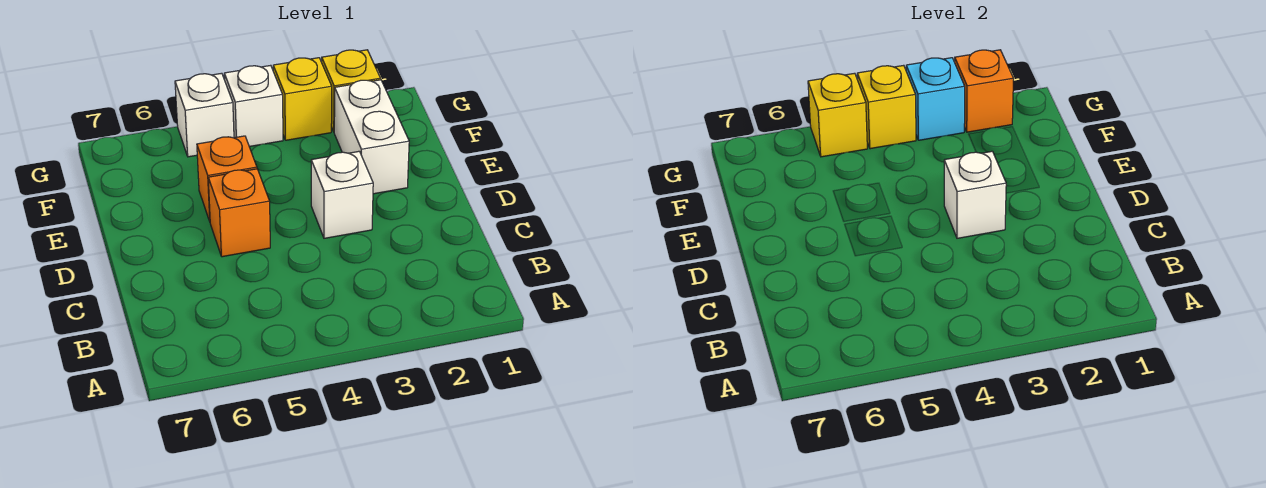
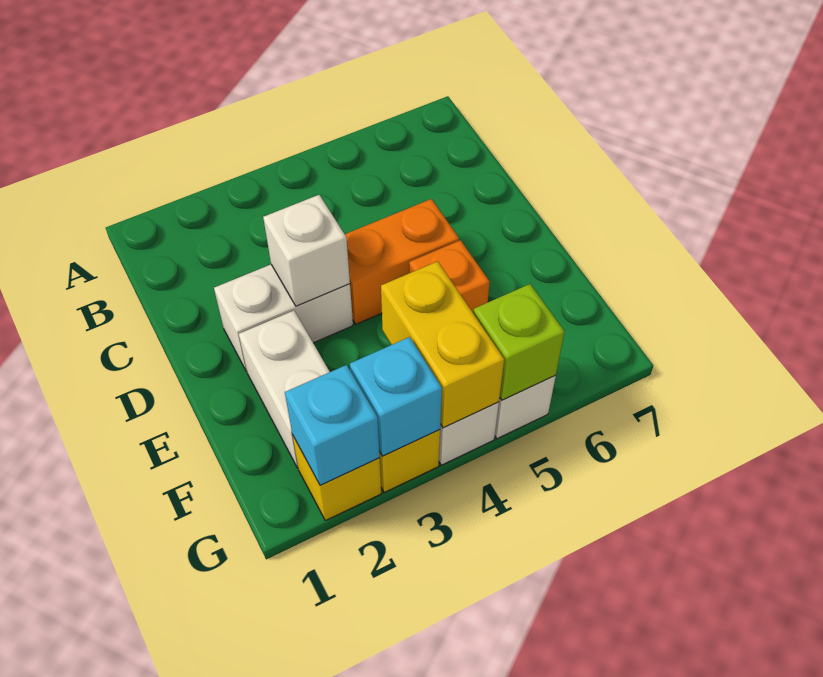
white brick D3 level 1 -> white brick D2:D3 level 1
orange brick D5 level 1 -> orange brick D4:D5 level 1
orange brick G2 level 2 -> cyan brick G2 level 2
yellow brick G4 level 2 -> yellow brick F4:G4 level 2
yellow brick G5 level 2 -> lime brick G5 level 2

